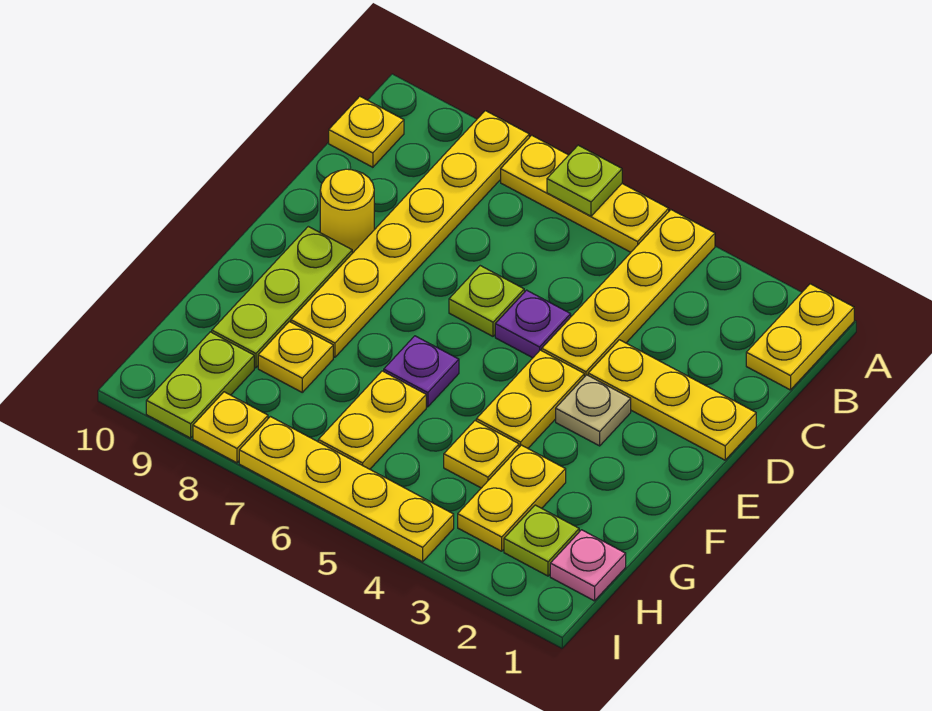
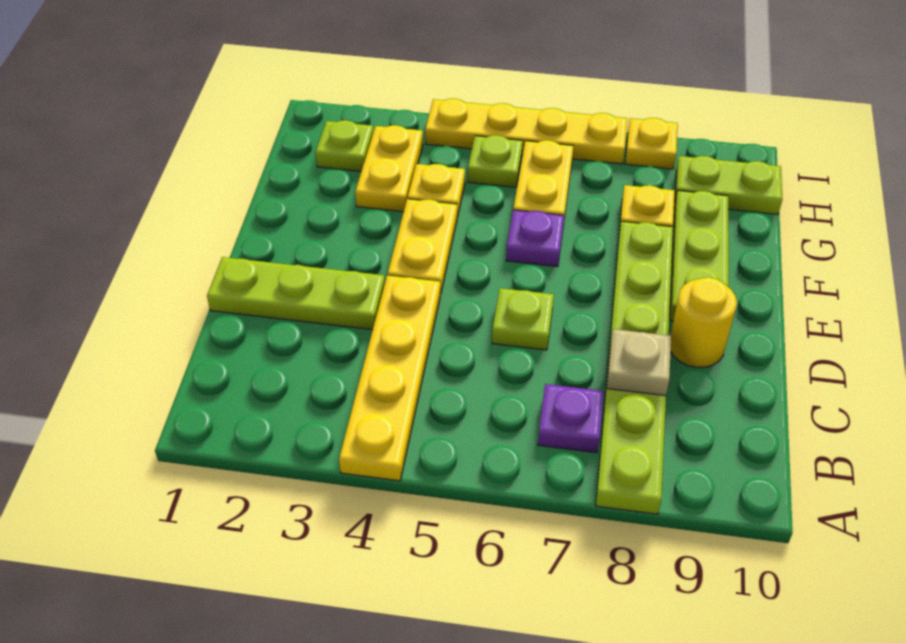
yellow plate A1:B1 level 1 -> none
yellow plate A5:A7 level 1 -> none
lime plate A6 level 2 -> lime plate H5 level 1
yellow plate A8:F8 level 1 -> lime plate A8:F8 level 1
yellow plate B10 level 1 -> none
yellow plate D1:D3 level 1 -> lime plate D1:D3 level 1
purple plate D5 level 1 -> purple plate B7 level 1
tan plate E3 level 1 -> tan plate C8 level 2
pink plate H1 level 1 -> none
lime plate H9:I9 level 1 -> lime plate H9:H10 level 1

